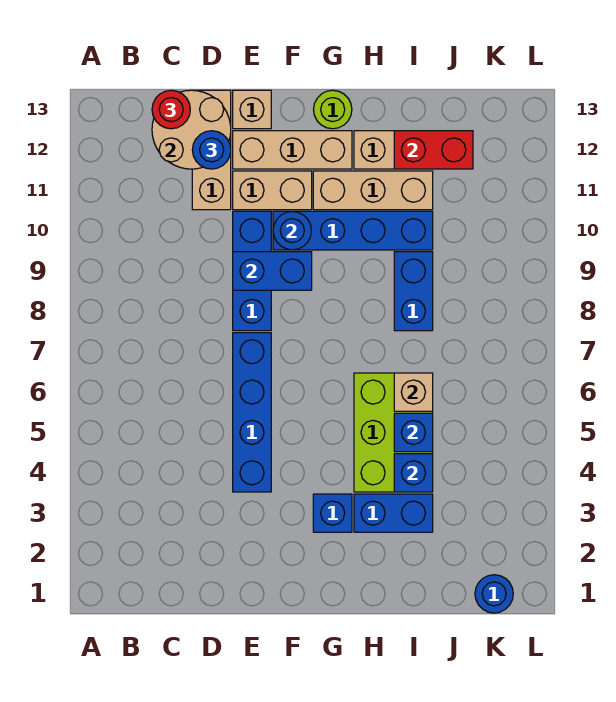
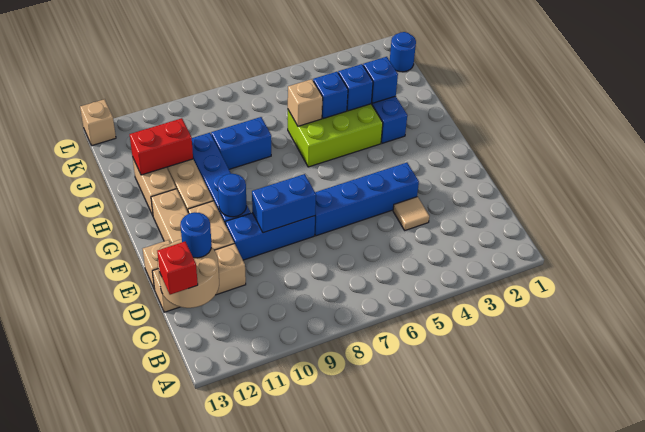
red round brick C13 level 3 -> red brick C13 level 3
none -> tan tile D4 level 1
blue brick E9:F9 level 2 -> blue brick E8:E9 level 2
blue brick G3 level 1 -> blue brick I3 level 2
lime round brick G13 level 1 -> none
red brick I12:J12 level 2 -> red brick I11:I12 level 2
none -> tan brick L13 level 1

